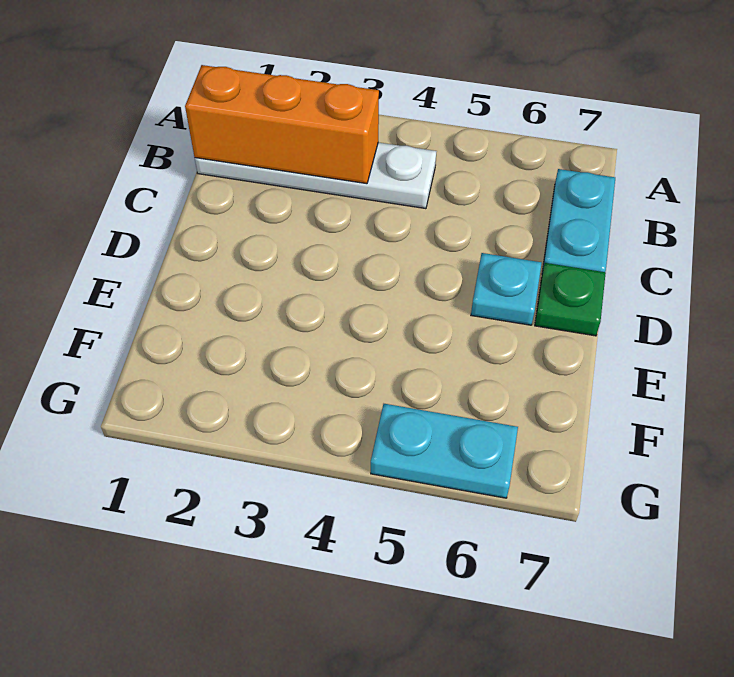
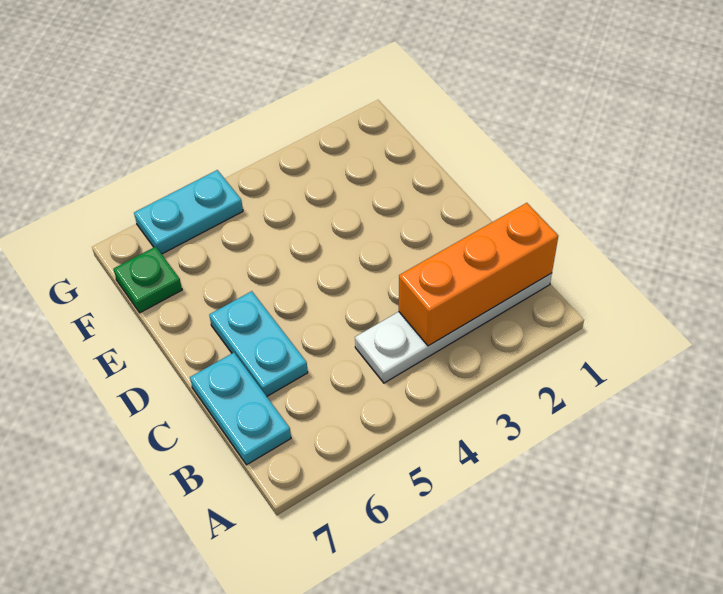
cyan plate D6 level 1 -> cyan plate C6:D6 level 1
green plate D7 level 1 -> green plate F7 level 1

